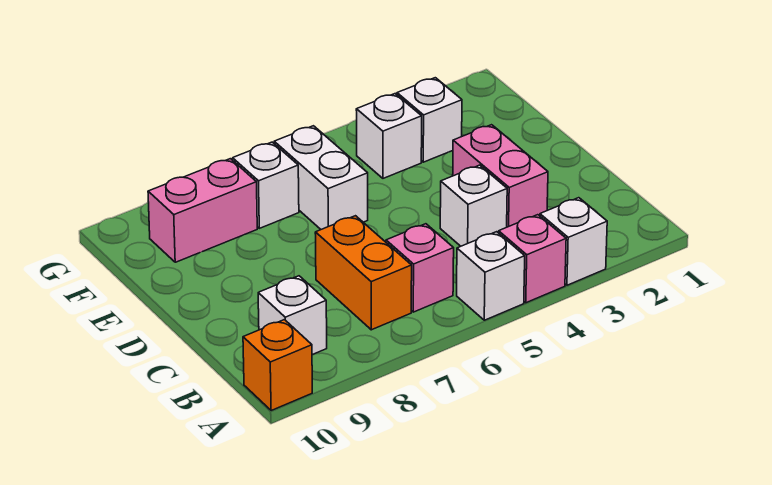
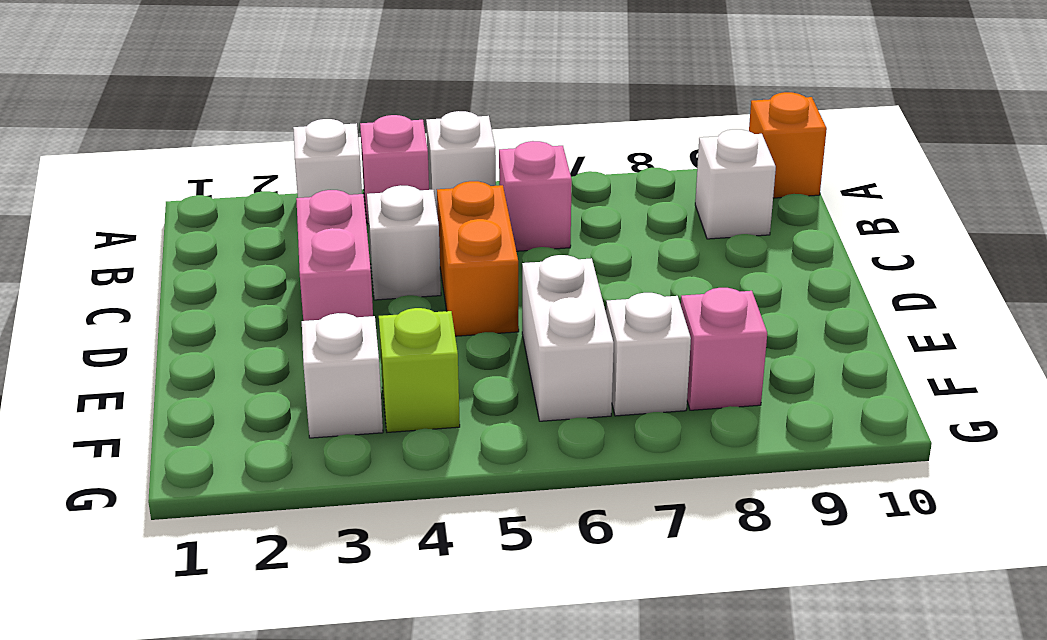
orange brick B7:C7 level 1 -> orange brick C5:D5 level 1
white brick F4 level 1 -> lime brick F4 level 1
pink brick F8:F9 level 1 -> pink brick F8 level 1

